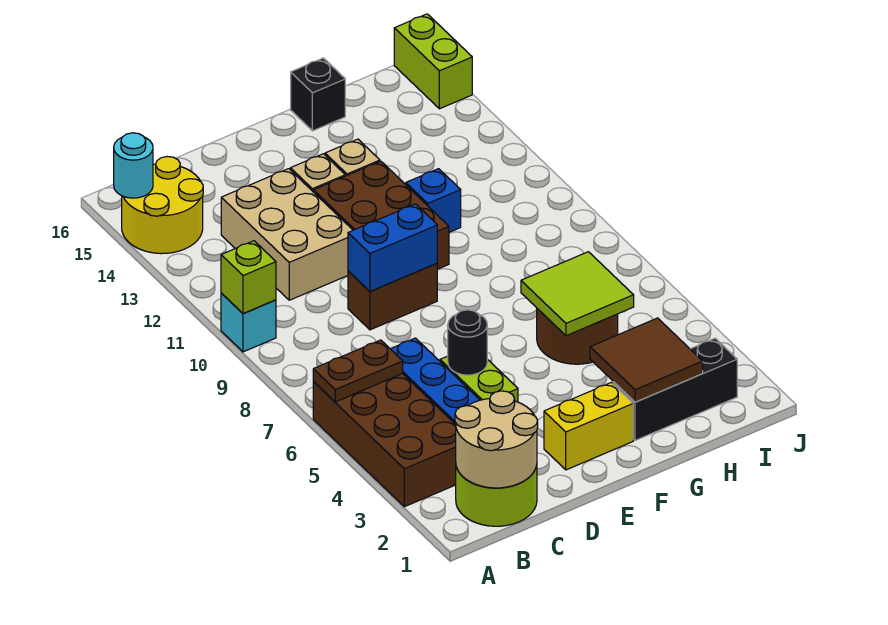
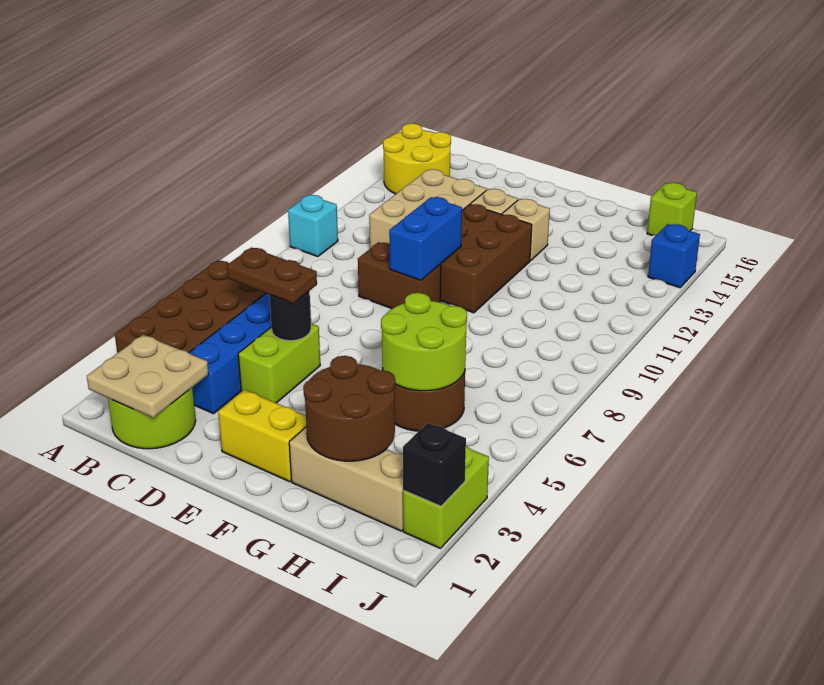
brown plate A6:B6 level 2 -> brown plate C5:D5 level 3
lime brick A10 level 2 -> lime brick I16 level 1
cyan round brick A15 level 2 -> none
tan round brick B1:C2 level 2 -> tan plate B1:C2 level 2
blue brick D9:E9 level 2 -> blue brick E9:E10 level 2
black brick G2:I2 level 1 -> tan brick G2:I2 level 1
brown tile G2:H3 level 2 -> brown round brick G2:H3 level 2
lime tile G5:H6 level 2 -> lime round brick G5:H6 level 2
blue brick G11 level 1 -> blue brick J14 level 1
black brick G16 level 1 -> black brick J2 level 2
lime brick J15:J16 level 1 -> lime brick J2:J3 level 1

